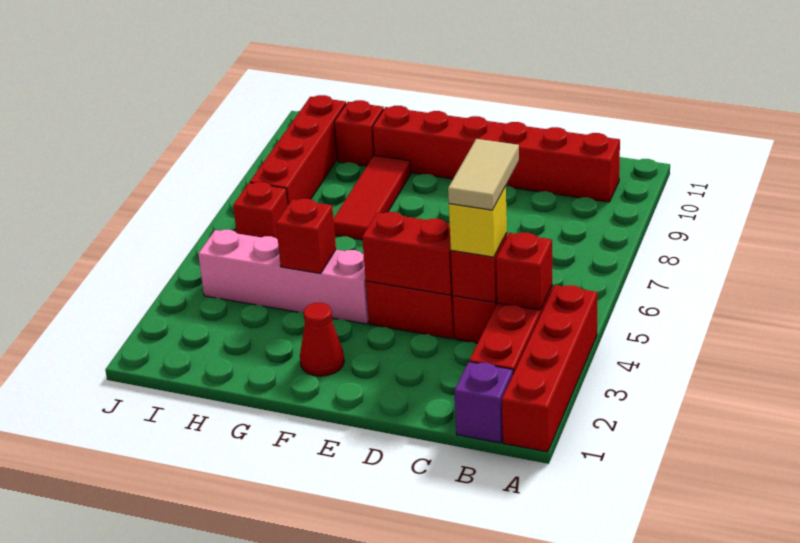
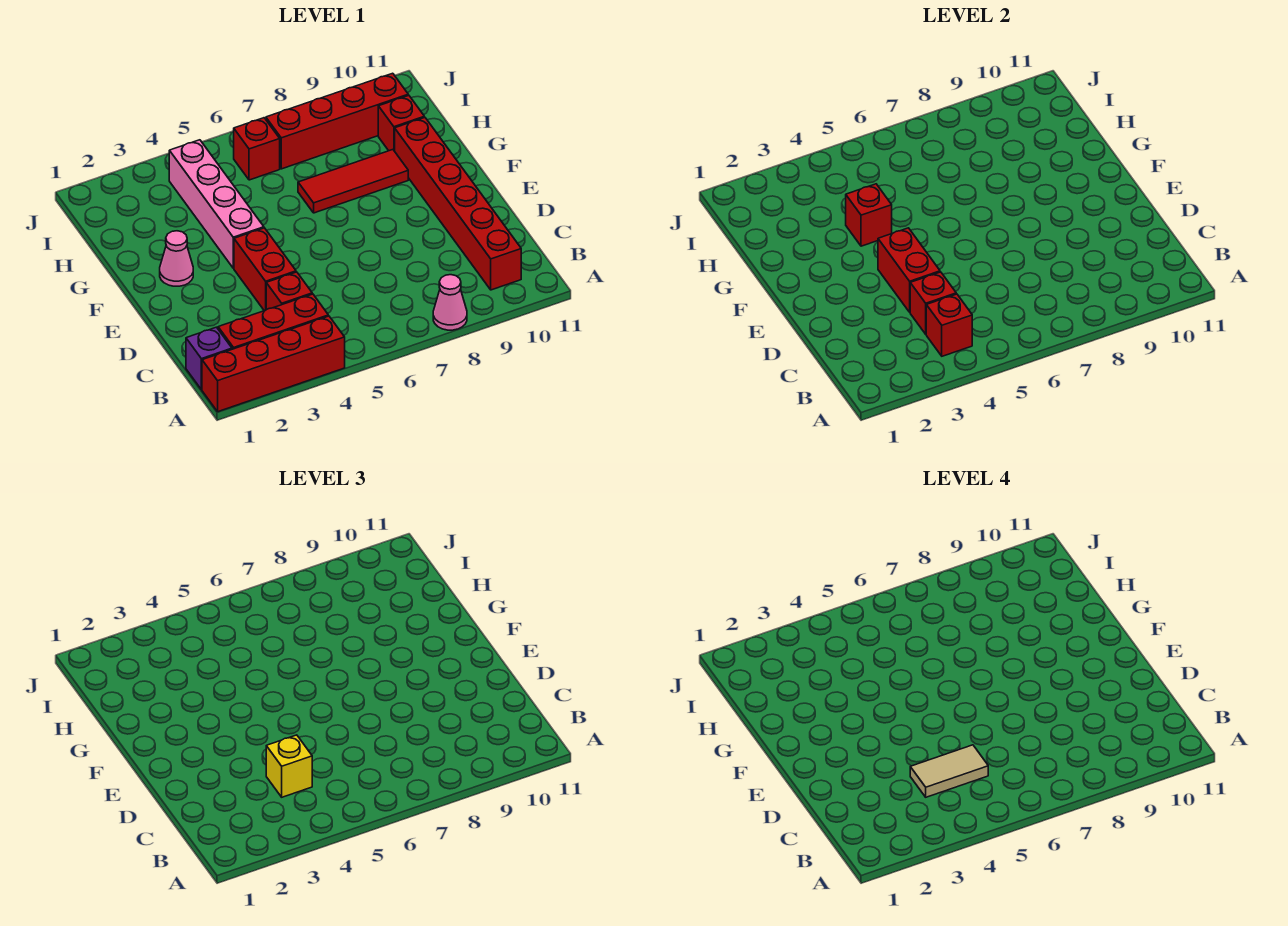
none -> pink cone A8 level 1
red cone F2 level 1 -> pink cone F2 level 1

